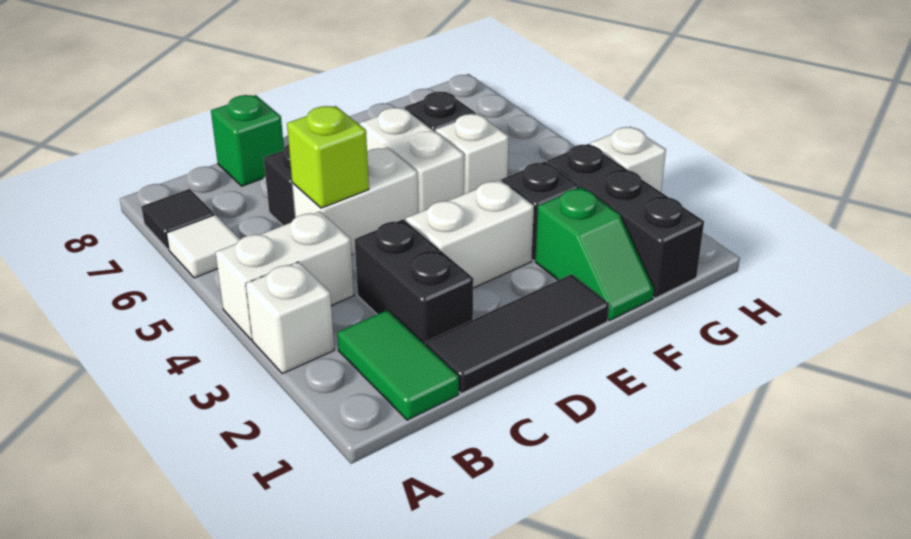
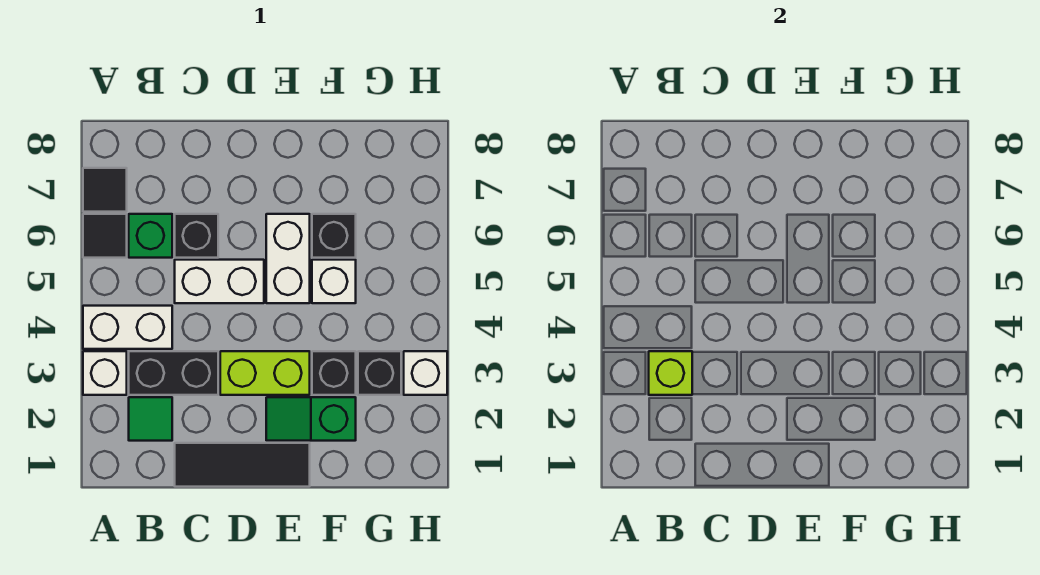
white tile A6 level 1 -> black tile A6 level 1
green tile B1:B2 level 1 -> green tile B2 level 1
black brick C2:C3 level 1 -> black brick B3:C3 level 1
lime brick C5 level 2 -> lime brick B3 level 2
green brick C8 level 1 -> green brick B6 level 1
white brick D3:E3 level 1 -> lime brick D3:E3 level 1
green slope F1:F2 level 1 top 2 -> green slope E2:F2 level 1 top F
black brick G1:G3 level 1 -> black brick G3 level 1

